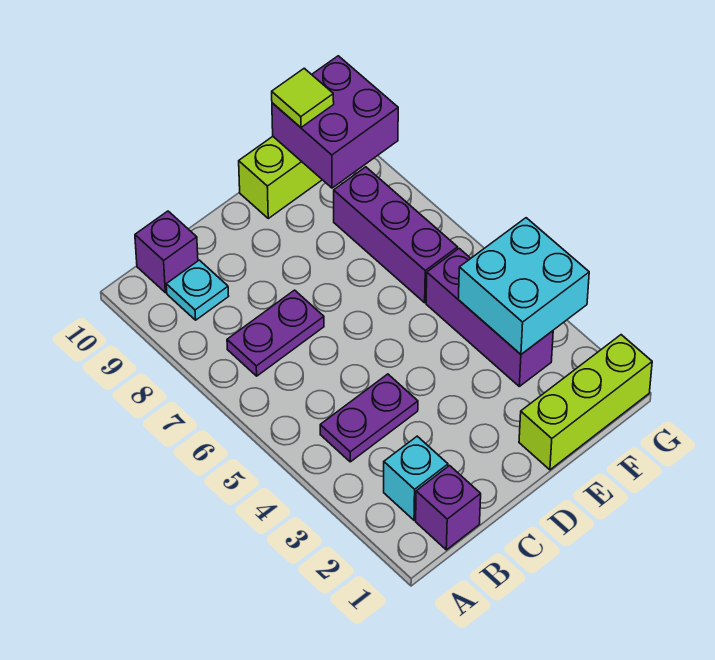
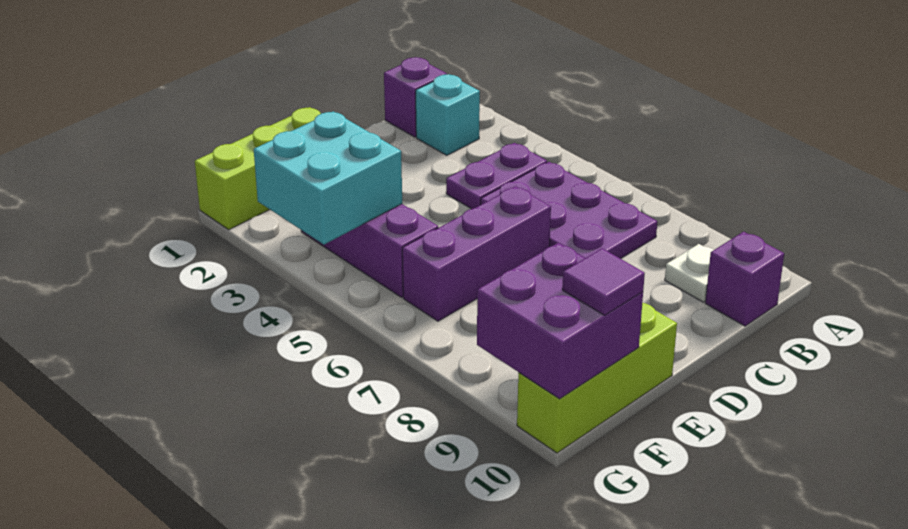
purple plate B7:C7 level 1 -> purple plate B5:C7 level 1
cyan plate B9 level 1 -> white plate B9 level 1
purple brick F6:F8 level 1 -> purple brick D6:F6 level 1
lime tile F10 level 3 -> purple tile F10 level 3

